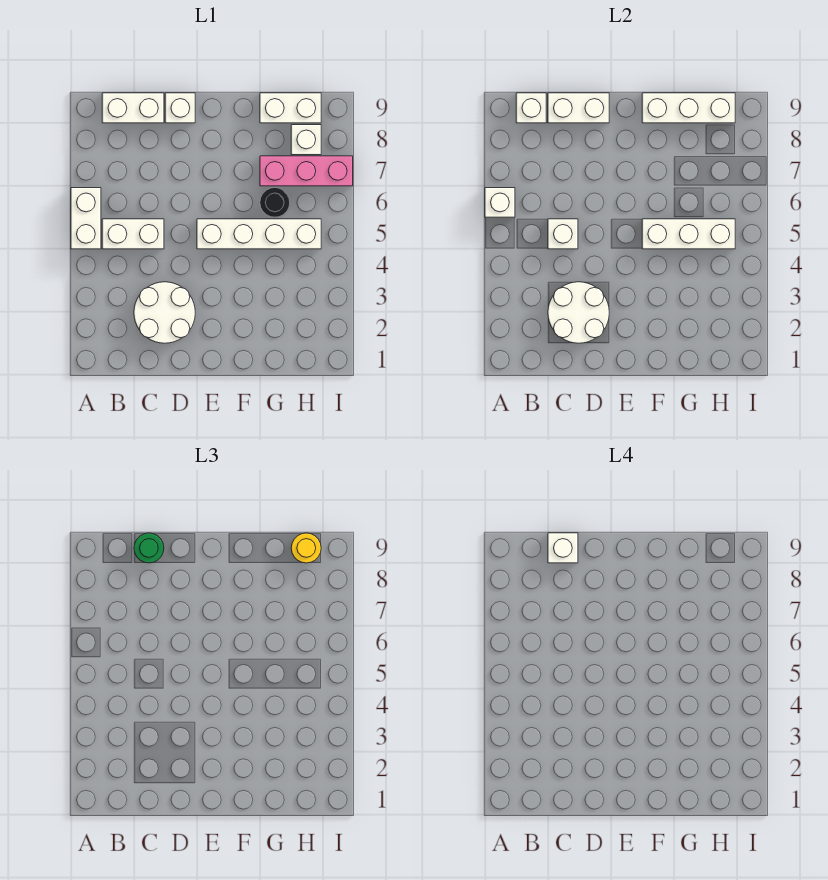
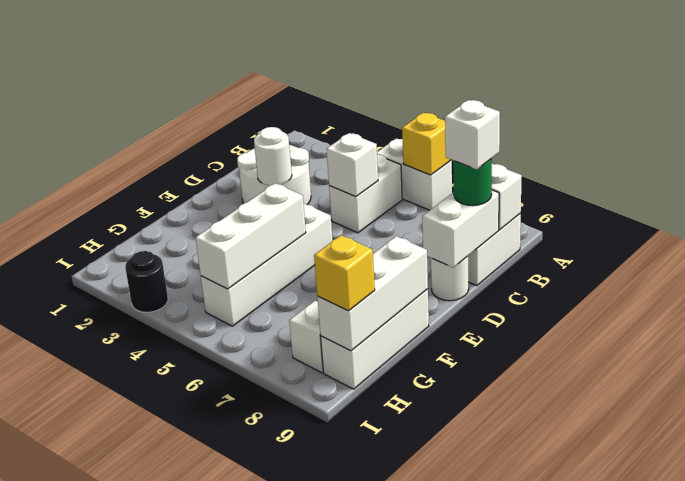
white brick A6 level 2 -> yellow brick A6 level 2
white round brick C2:D3 level 2 -> white round brick D3 level 2
white brick D9 level 1 -> white round brick D9 level 1
black round brick G6 level 1 -> black round brick I3 level 1
pink brick G7:I7 level 1 -> none
white brick G9:H9 level 1 -> white brick F9:H9 level 1
yellow round brick H9 level 3 -> yellow brick H9 level 3

